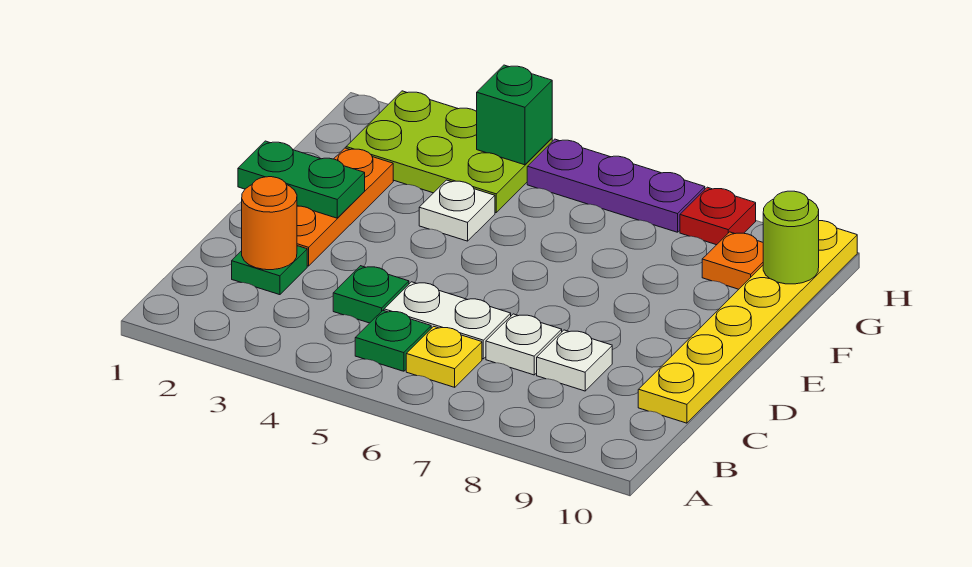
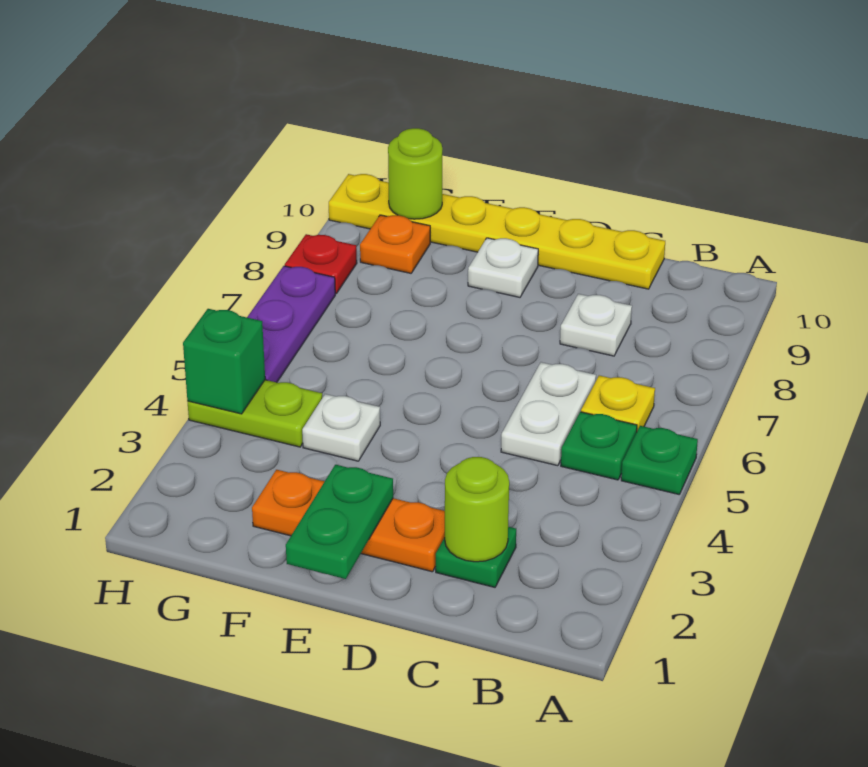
orange round brick C2 level 2 -> lime round brick C2 level 2
green plate C4 level 1 -> green plate A5 level 1
white plate C7 level 1 -> white plate E9 level 1
lime plate G2:H4 level 1 -> lime plate G4:H4 level 1

